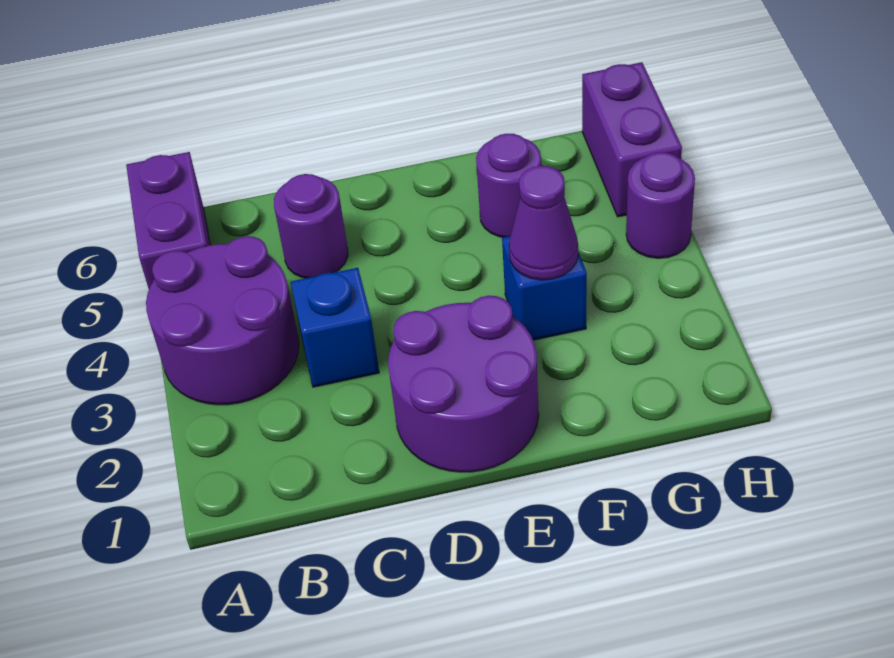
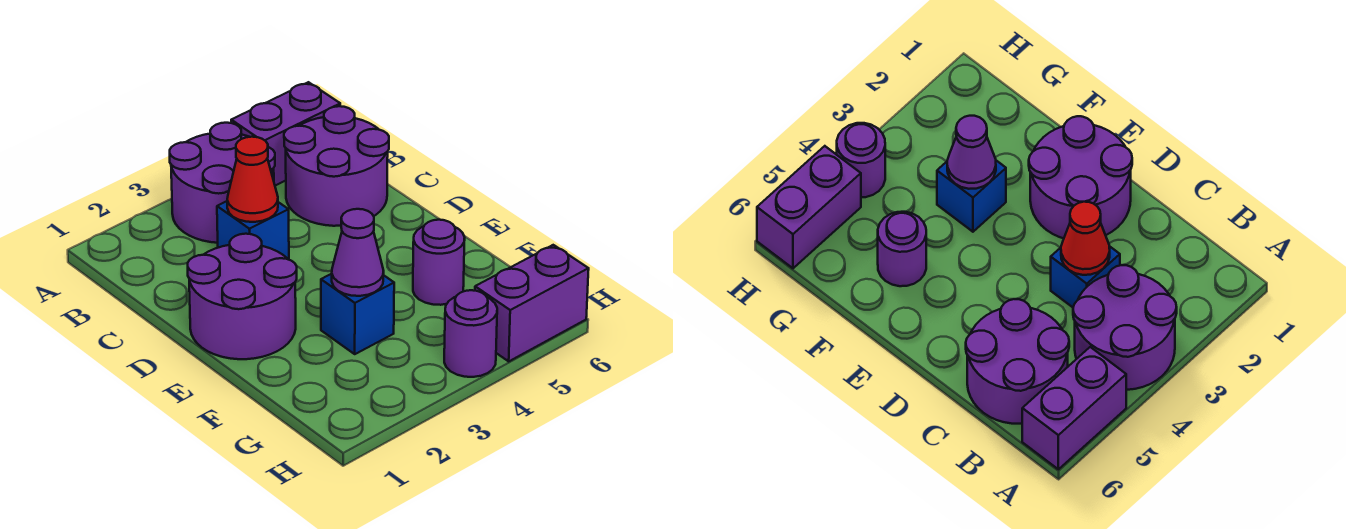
none -> red cone C3 level 2
purple round brick C5 level 1 -> purple round brick B5:C6 level 1

